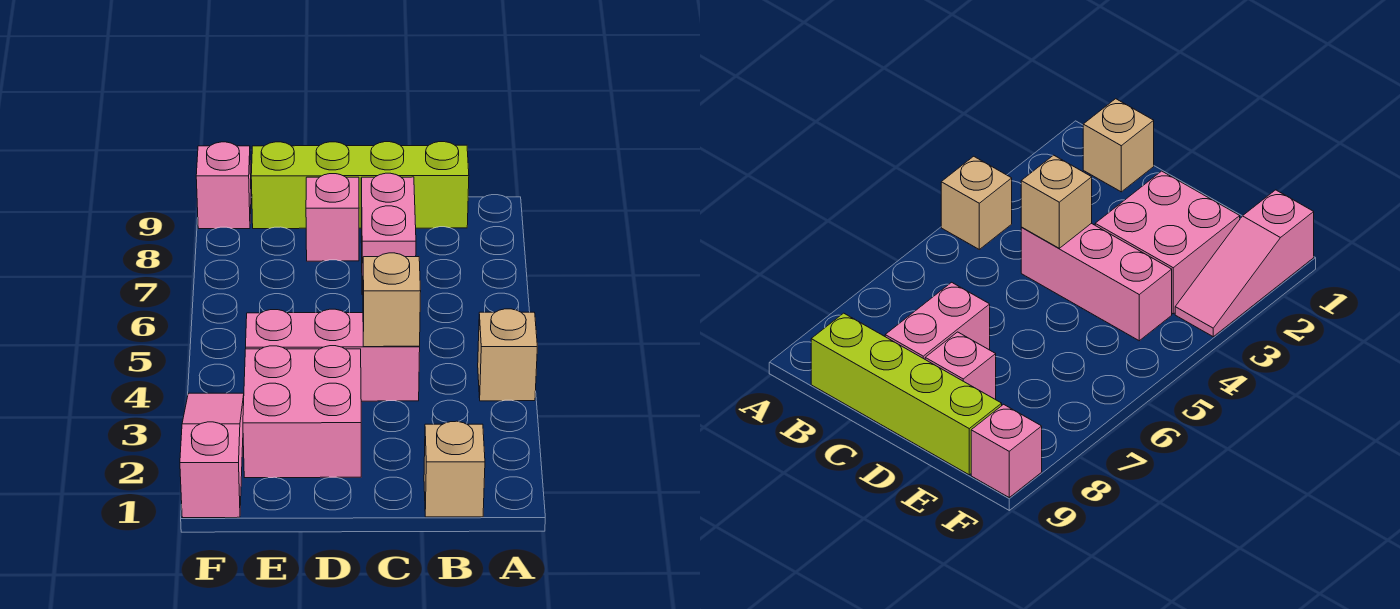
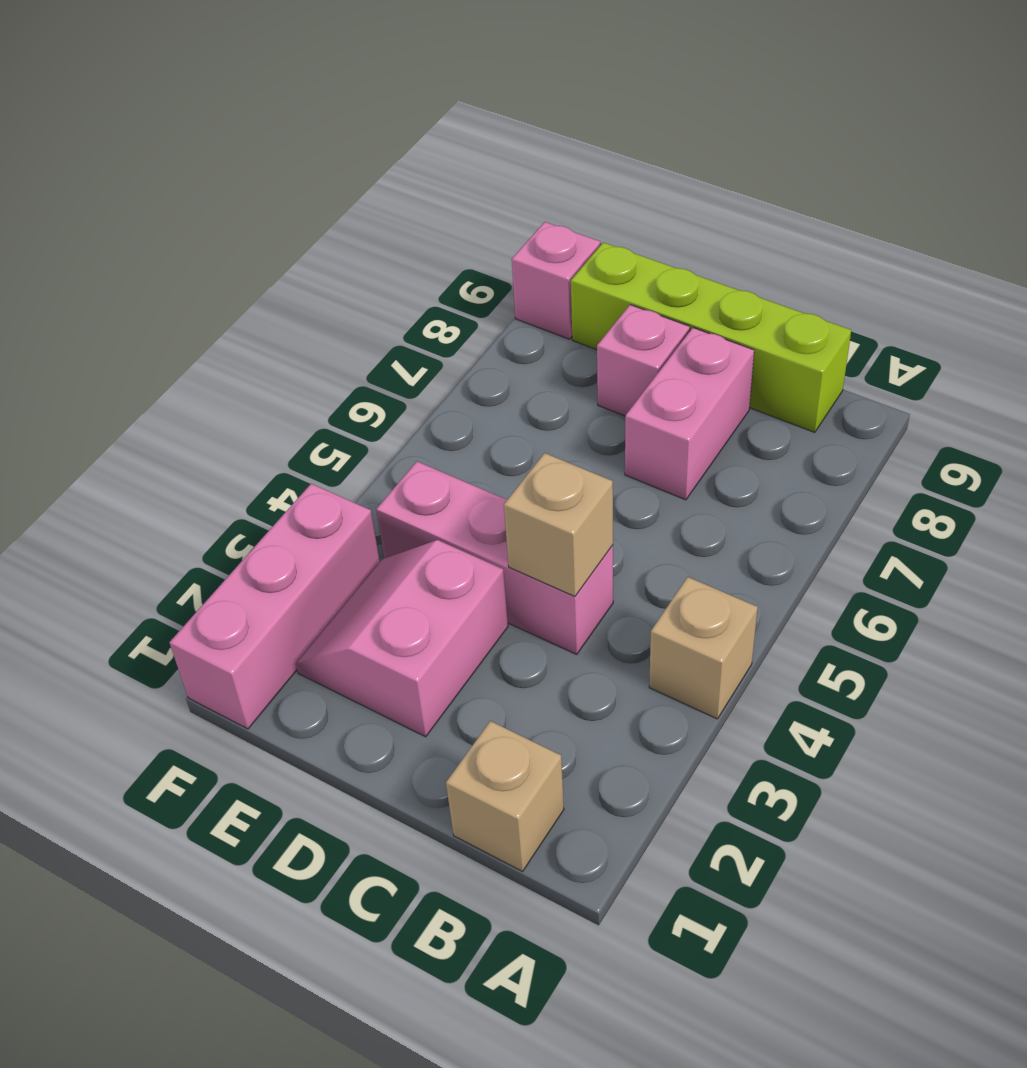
pink brick D2:E3 level 1 -> pink slope D2:E3 level 1 top D
pink slope F1:F3 level 1 top 1 -> pink brick F1:F3 level 1

